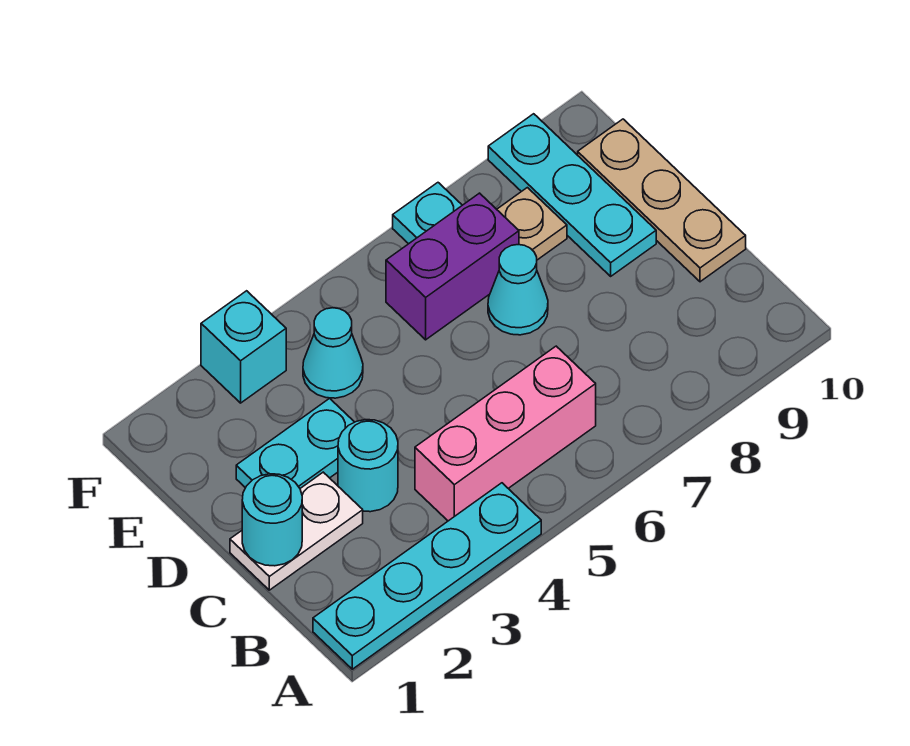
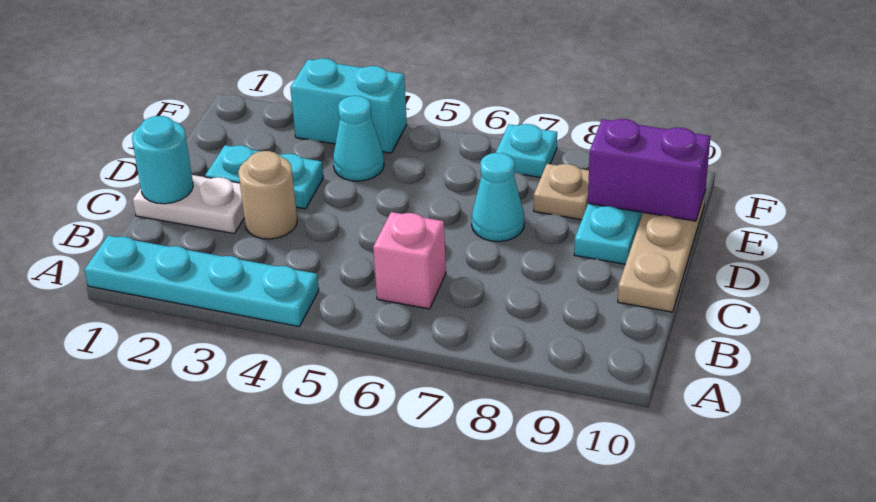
pink brick B4:B6 level 1 -> pink brick B6 level 1
cyan round brick C3 level 1 -> tan round brick C3 level 1
purple brick E6:E7 level 1 -> purple brick E9:E10 level 2
cyan brick F3 level 1 -> cyan brick F3:F4 level 1

